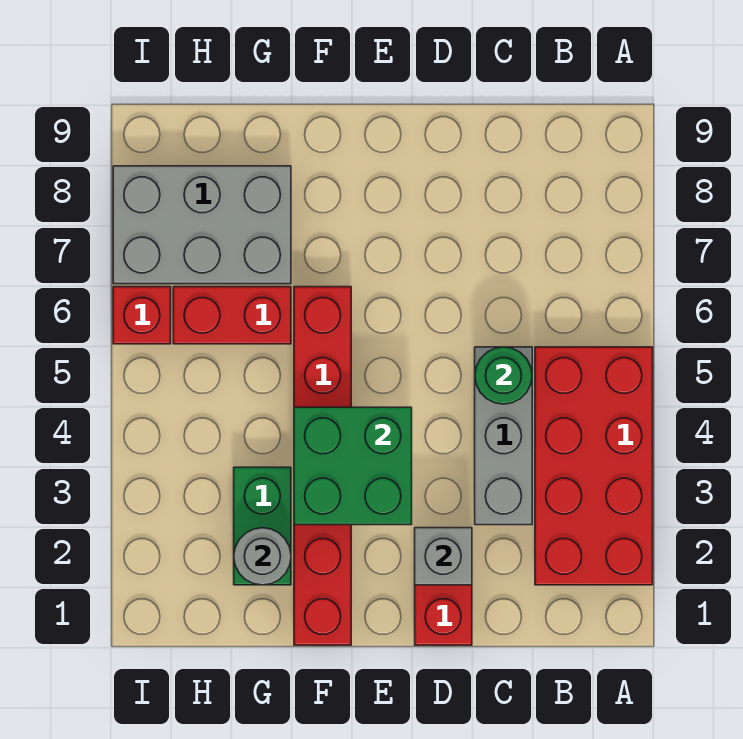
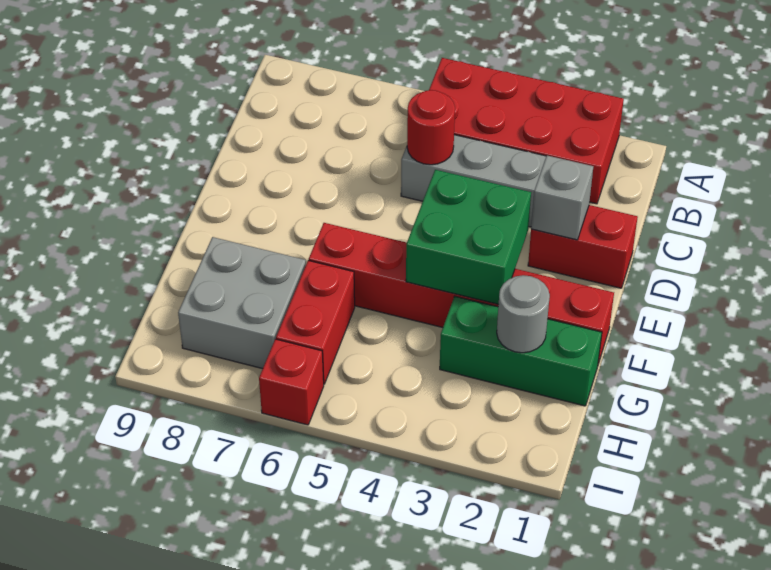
green round brick C5 level 2 -> red round brick C5 level 2
green brick G2:G3 level 1 -> green brick G1:G3 level 1
grey brick G7:I8 level 1 -> grey brick G7:H8 level 1

